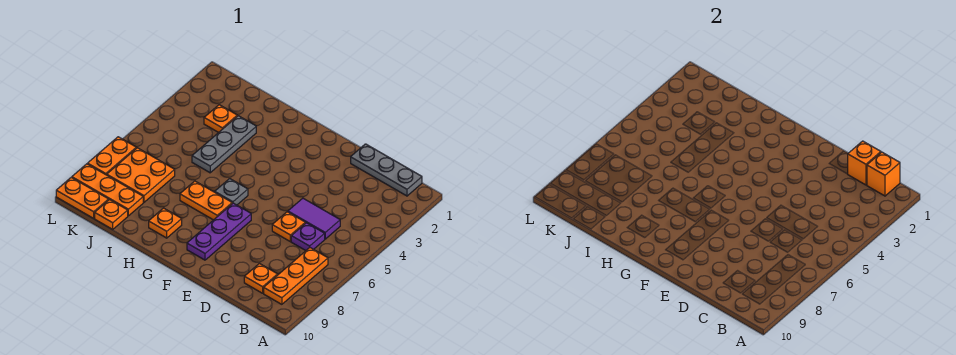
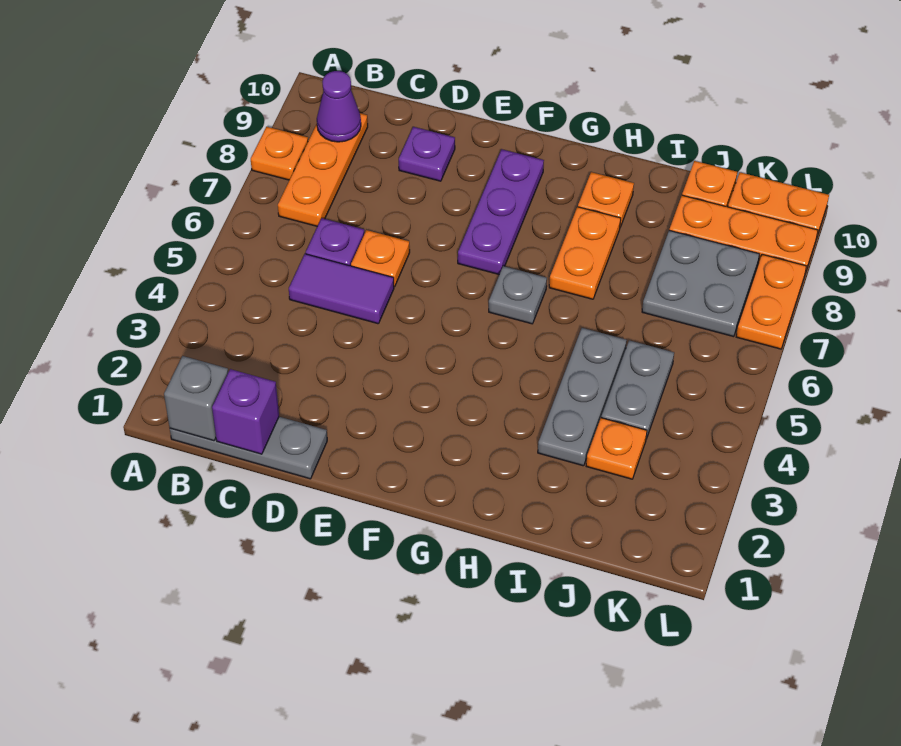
orange brick B1 level 2 -> grey brick B1 level 2
none -> purple cone B9 level 2
orange brick C1 level 2 -> purple brick C1 level 2
orange plate C9 level 1 -> orange plate A8 level 1
none -> purple plate D9 level 1
orange plate G7:H7 level 1 -> orange plate H7:H8 level 1
none -> grey plate J4:J5 level 1
orange plate J7:K8 level 1 -> grey plate J7:K8 level 1

